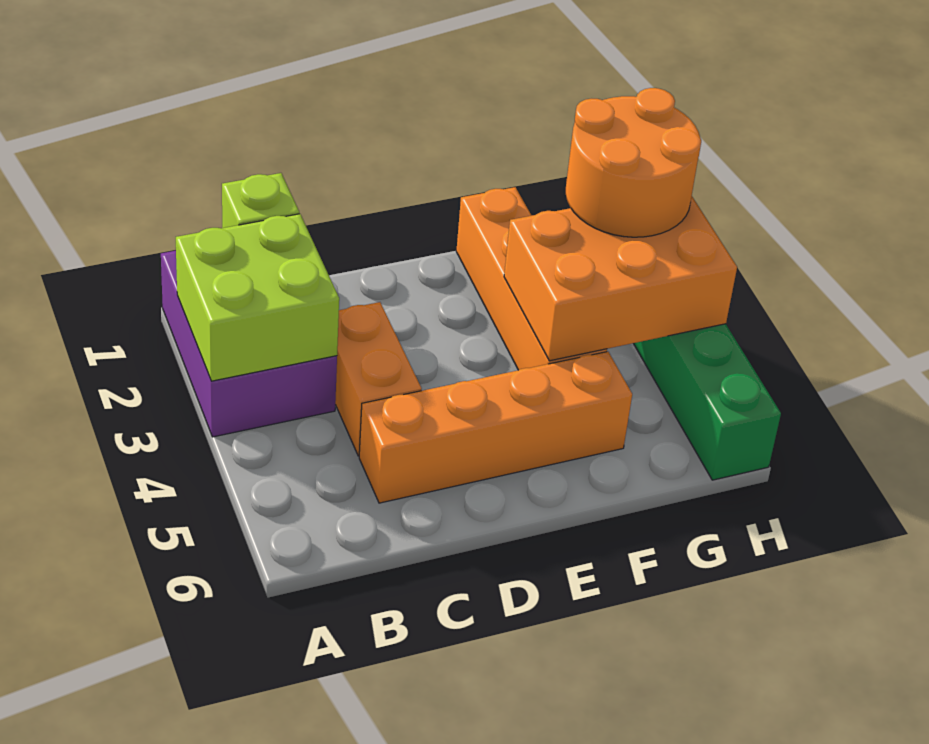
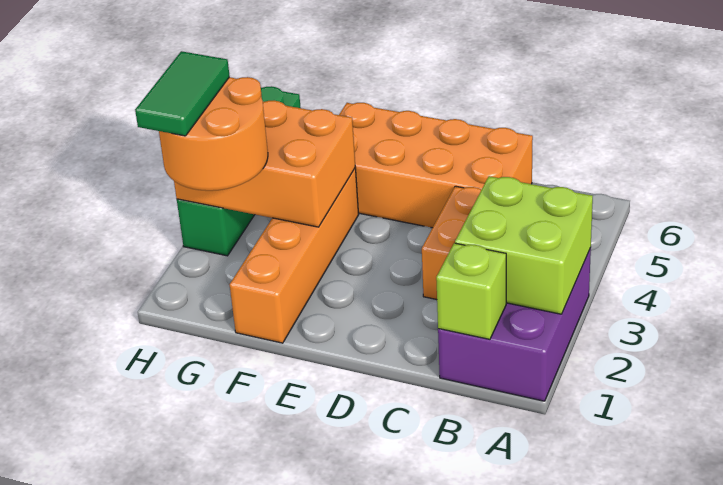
orange brick C5:F5 level 1 -> orange brick C5:F6 level 1
none -> green tile H2:H3 level 4

